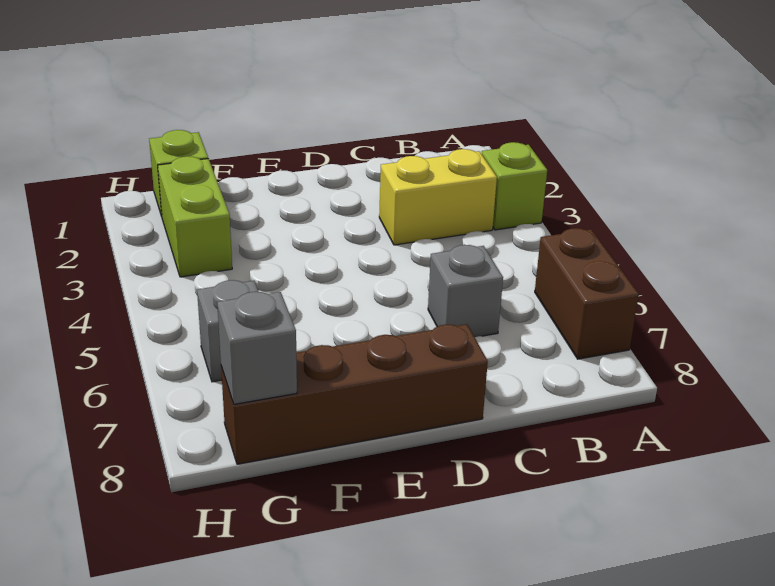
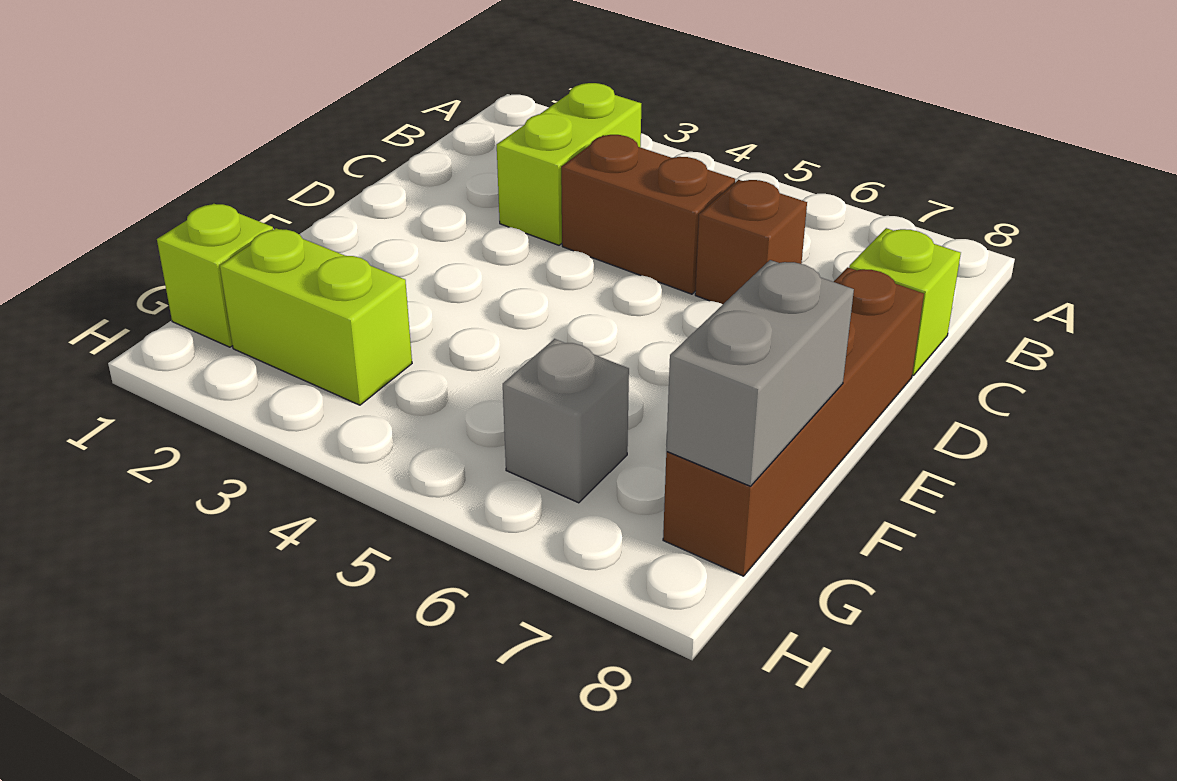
lime brick A3 level 1 -> lime brick C8 level 1
brown brick A6:A7 level 1 -> brown brick C4:C5 level 1
yellow brick B3:C3 level 1 -> lime brick B3:C3 level 1
grey brick C6 level 1 -> brown brick C6 level 1
grey brick G8 level 2 -> grey brick F8:G8 level 2

